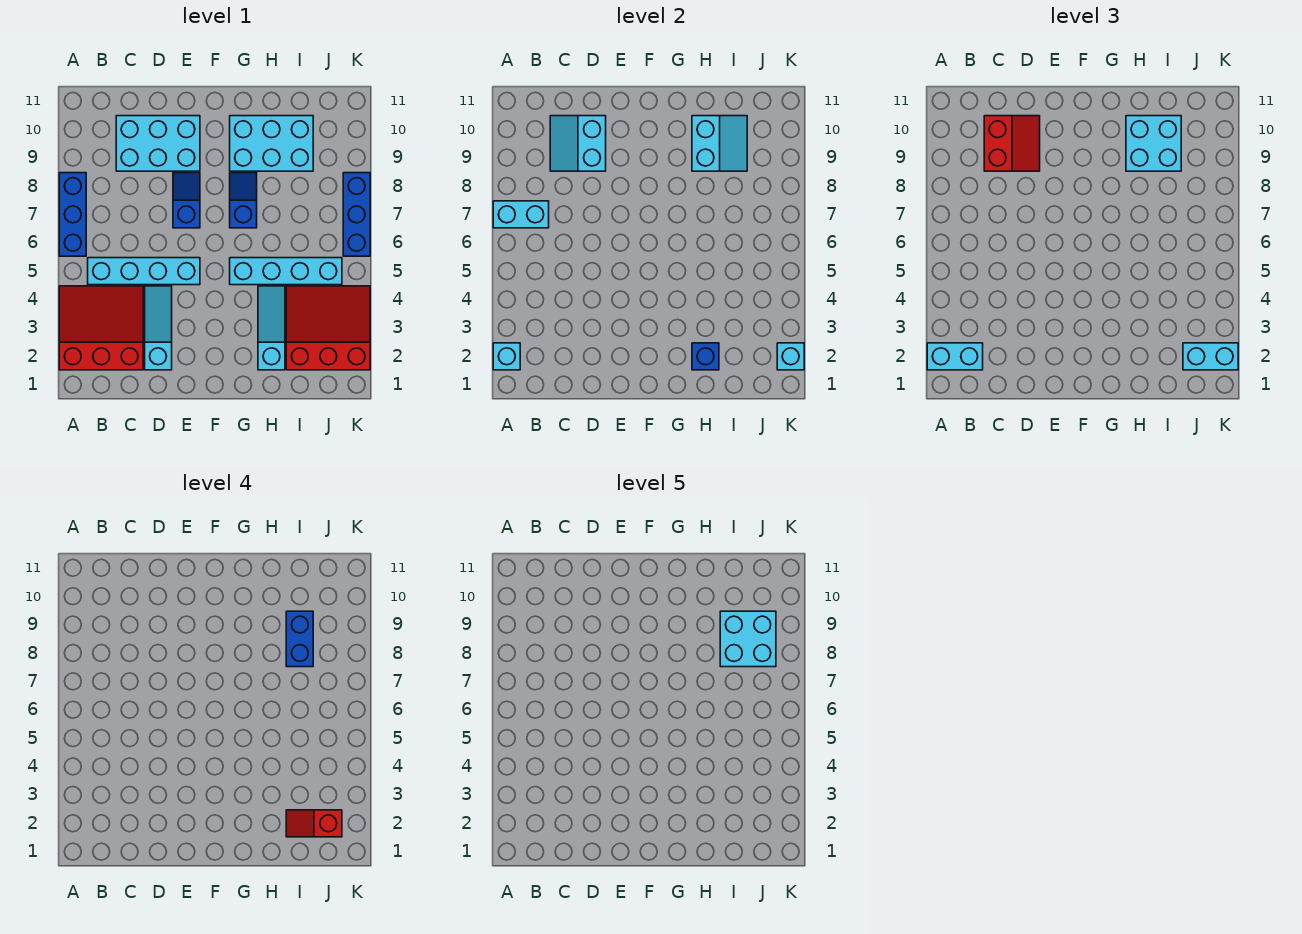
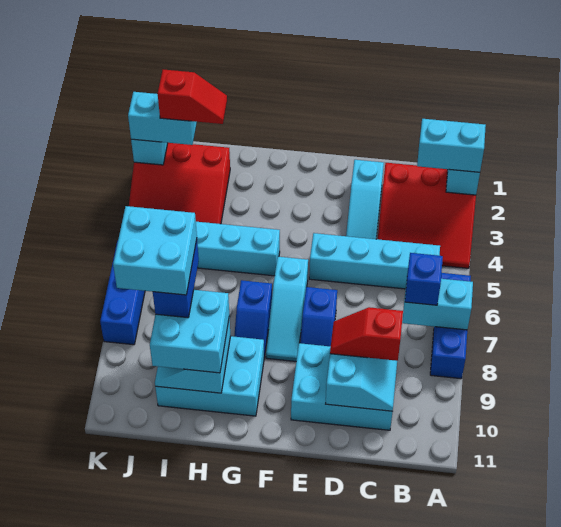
red slope C9:D10 level 3 top C -> red slope C9:D9 level 3 top C
cyan slope H2:H4 level 1 top 2 -> cyan slope F6:F8 level 1 top 6
blue brick H2 level 2 -> blue brick B7 level 3

